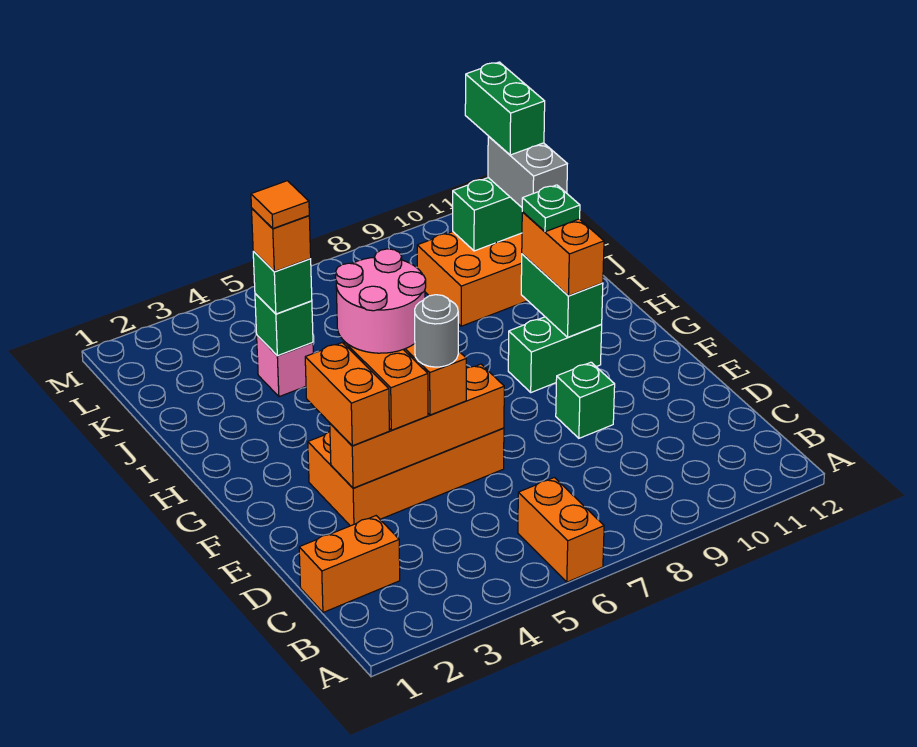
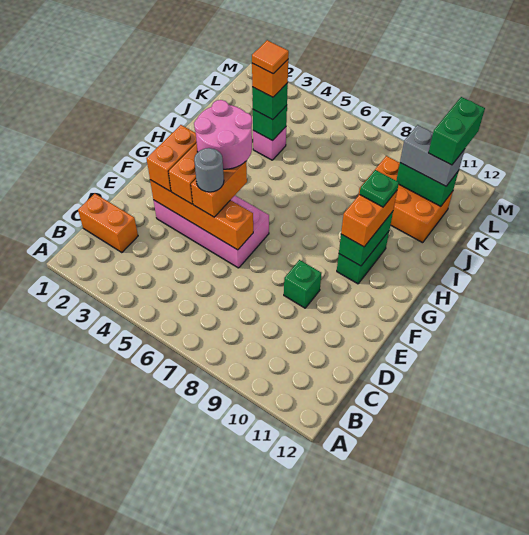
orange brick A6:B6 level 1 -> none
orange brick E3:F6 level 1 -> pink brick E3:F6 level 1
green brick G9:G10 level 1 -> green brick G10:H10 level 1
grey brick J11:K11 level 3 -> grey brick K10:K11 level 3

